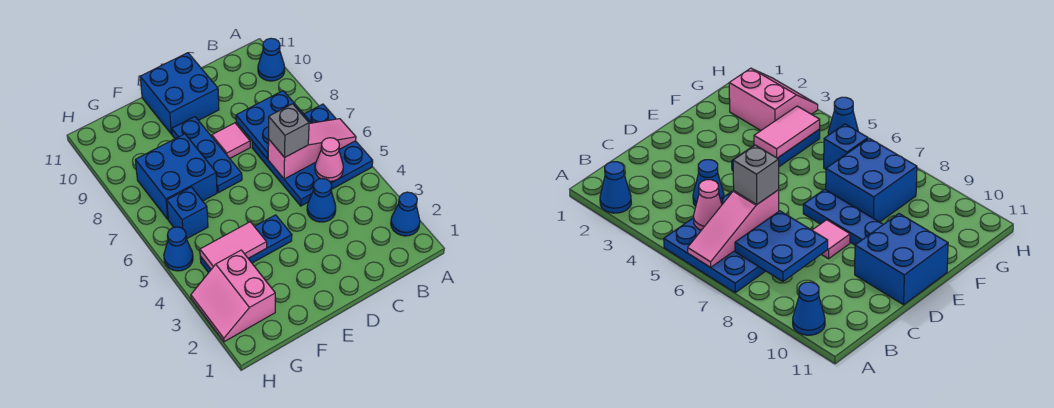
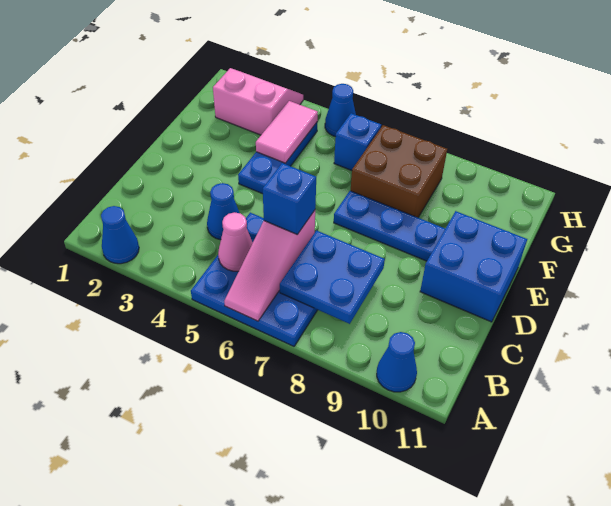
grey brick C6 level 3 -> blue brick C6 level 3
pink tile D8 level 1 -> none
blue brick F7:G8 level 1 -> brown brick F7:G8 level 1

